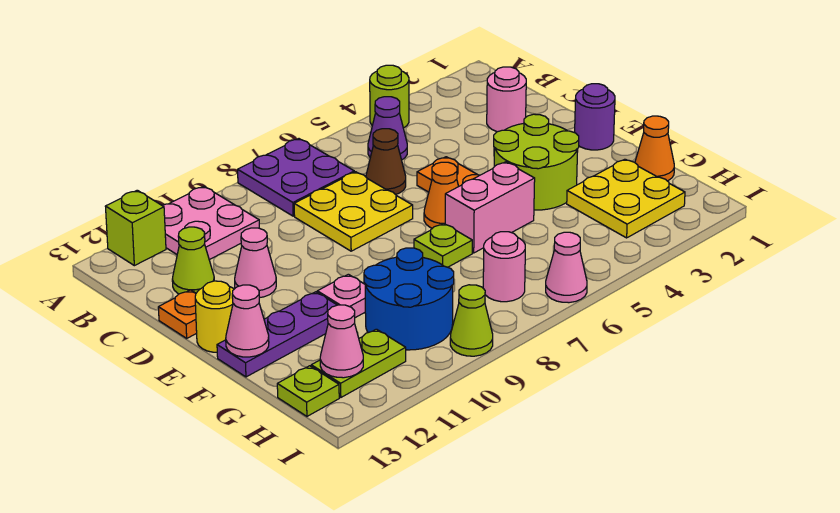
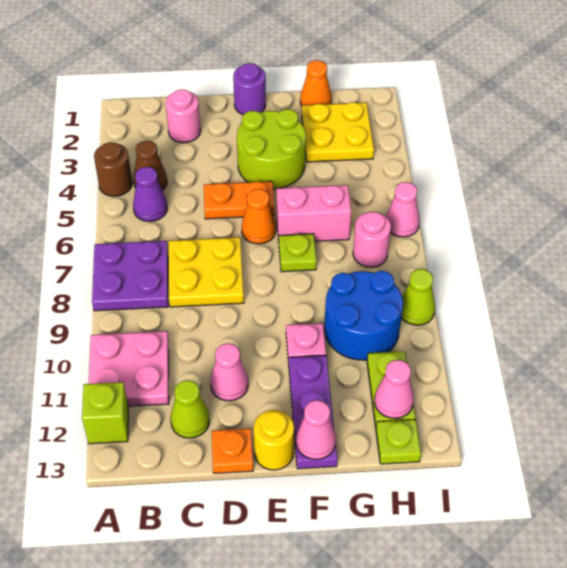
lime round brick A4 level 1 -> brown round brick A4 level 1
brown cone C6 level 1 -> brown cone B4 level 1
pink brick F5:F6 level 1 -> pink brick F6:G6 level 1

